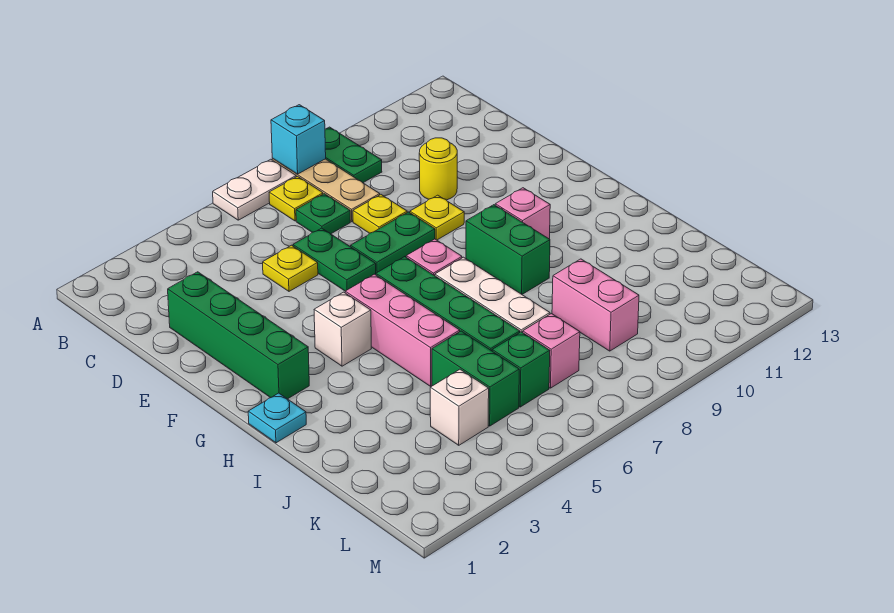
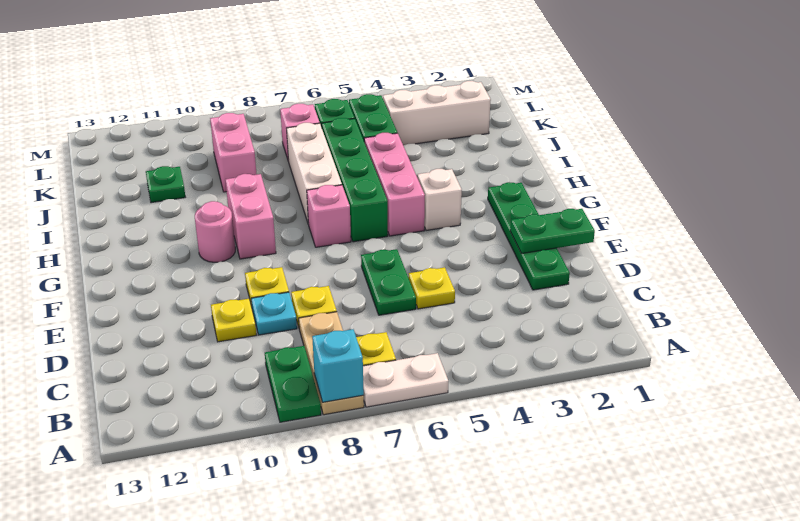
green plate C7 level 1 -> green plate J11 level 1
green brick D2:G2 level 1 -> green plate D2:G2 level 1
yellow round brick D10 level 1 -> yellow plate D10 level 1
green plate E7:E8 level 1 -> green plate E1:E2 level 2
green brick G9:H9 level 1 -> pink brick G9:H9 level 1
pink brick G10 level 1 -> pink round brick G10 level 1
cyan plate H1 level 1 -> cyan plate D9 level 1
white brick K4 level 1 -> white brick K2:K4 level 1

